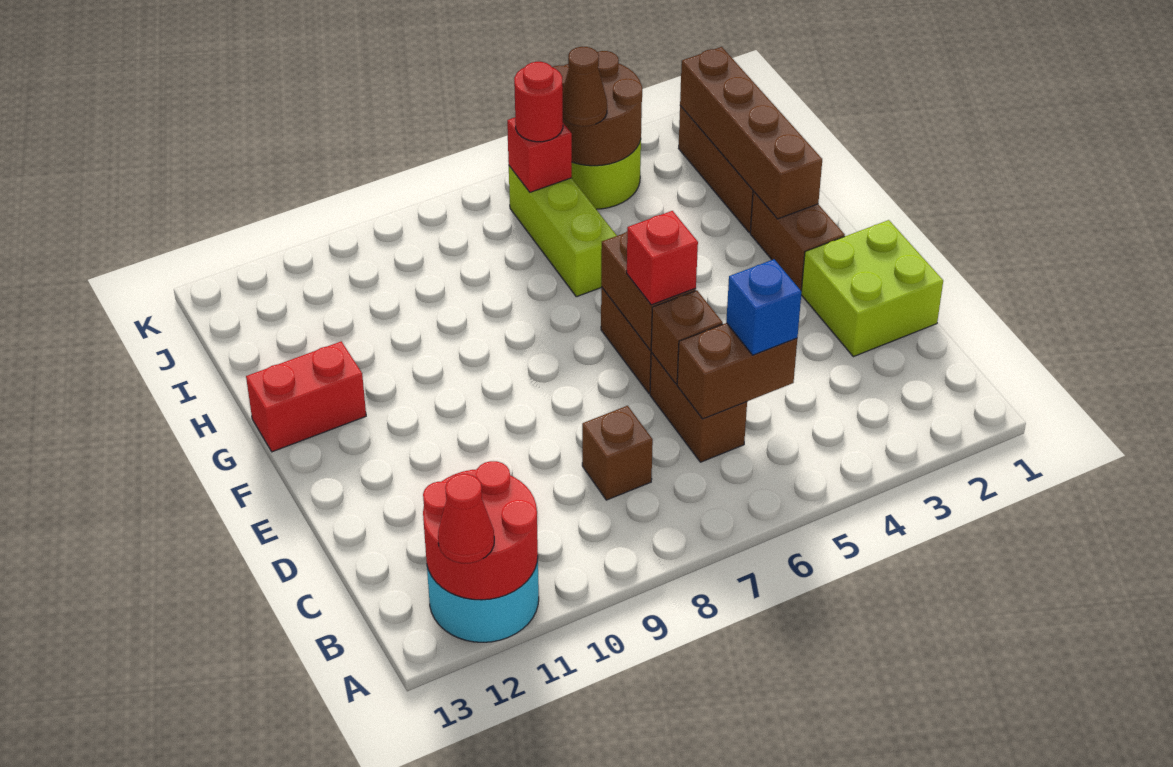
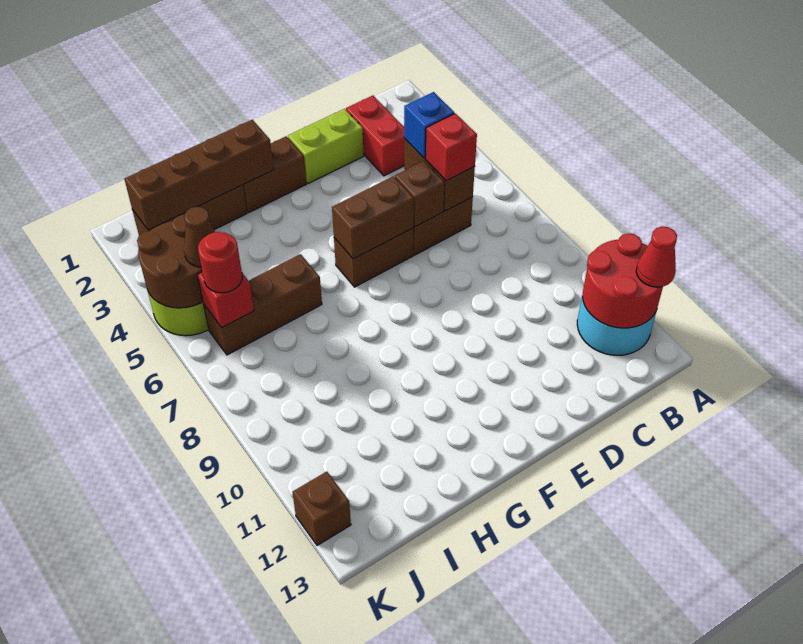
brown brick C8 level 1 -> brown brick K12 level 1
lime brick D1:E2 level 1 -> lime brick D2:E2 level 1
red brick E6 level 3 -> red brick C6 level 3
red brick G12:G13 level 1 -> red brick C2:C3 level 1
lime brick H6:J6 level 1 -> brown brick H6:J6 level 1

